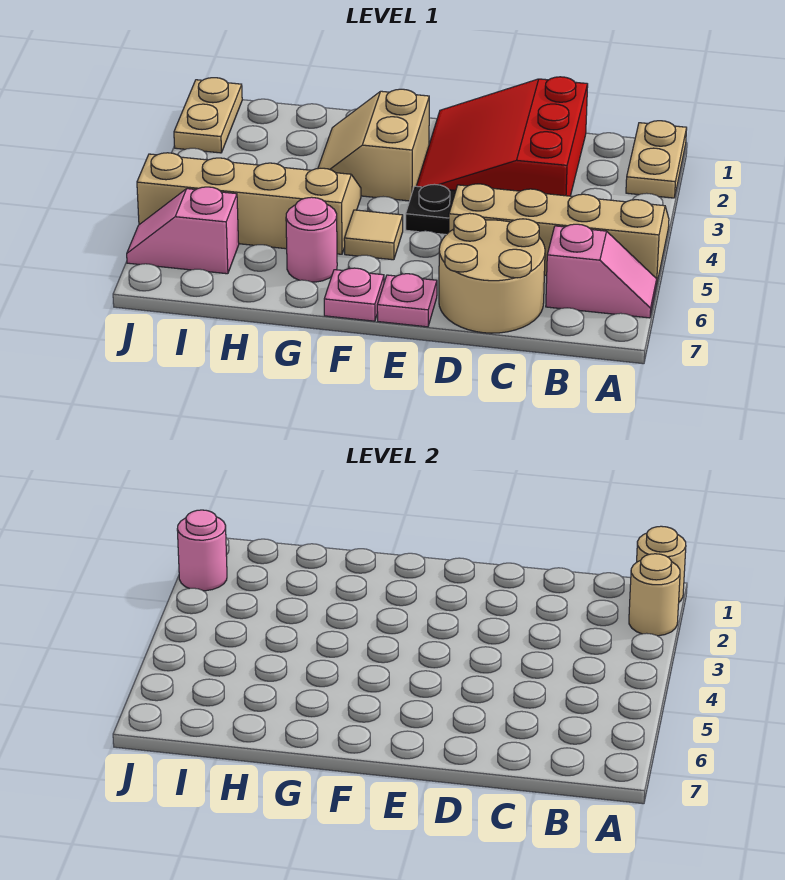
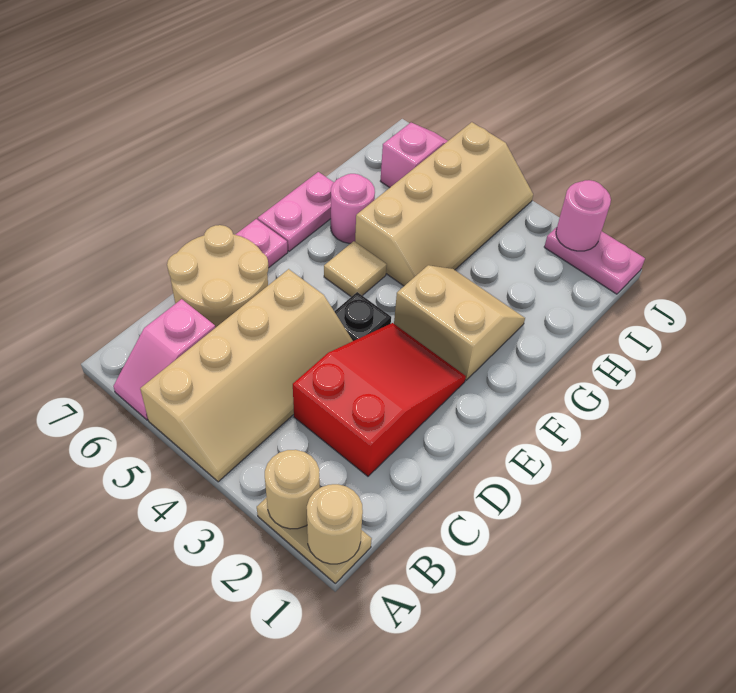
red slope C1:E3 level 1 top C -> red slope C2:E3 level 1 top C
pink plate F7 level 1 -> pink plate F7:G7 level 1
tan plate J1:J2 level 1 -> pink plate J1:J2 level 1

